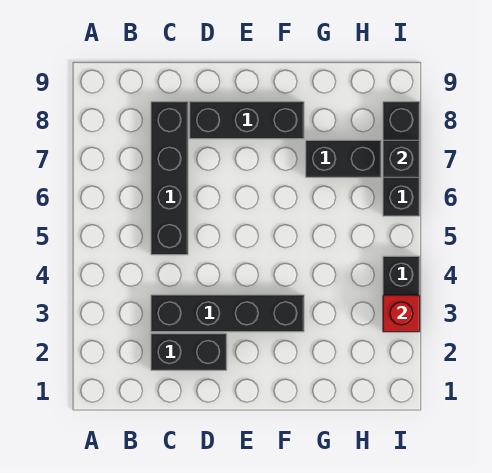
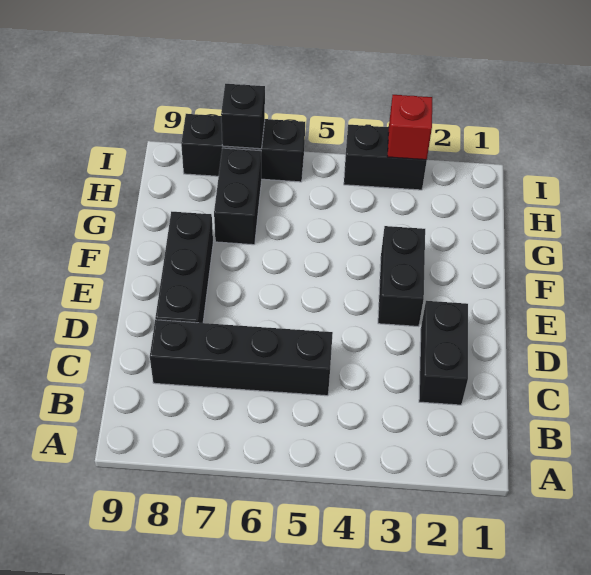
black brick C3:F3 level 1 -> black brick E3:F3 level 1

